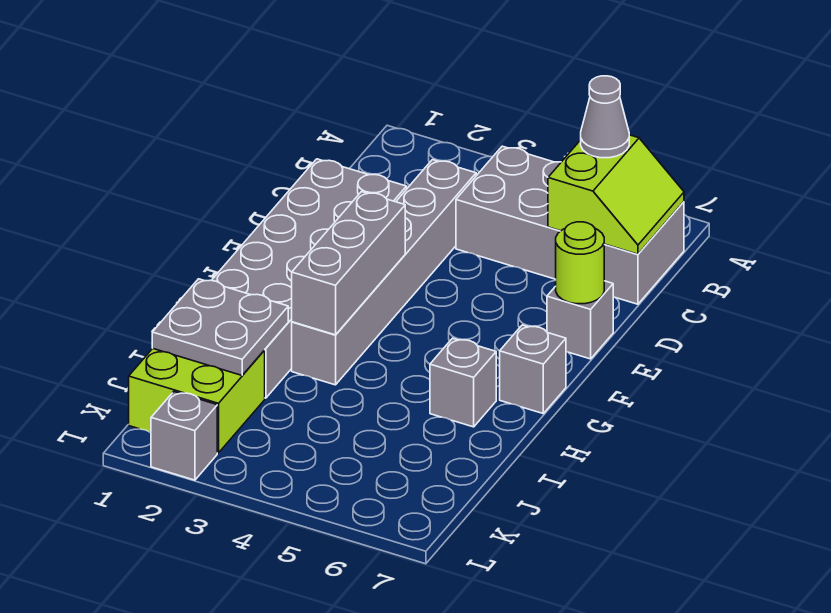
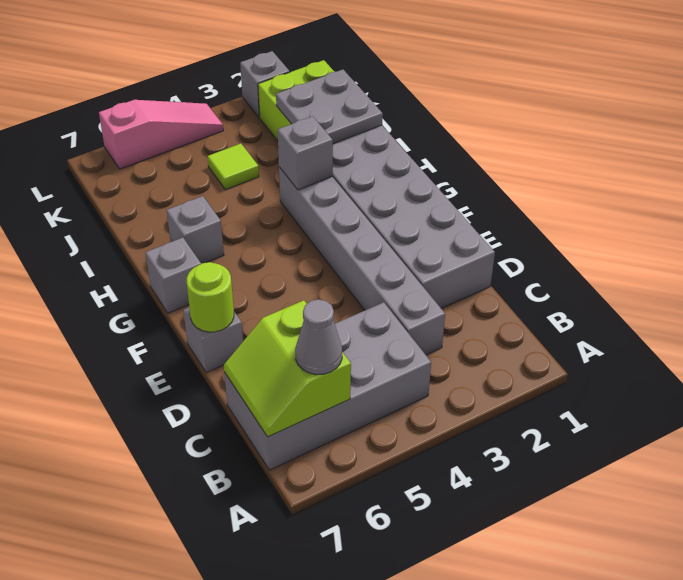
grey brick F3:H3 level 2 -> grey brick H3 level 2
none -> lime tile J4 level 1
none -> pink slope L4:L6 level 1 top 6

